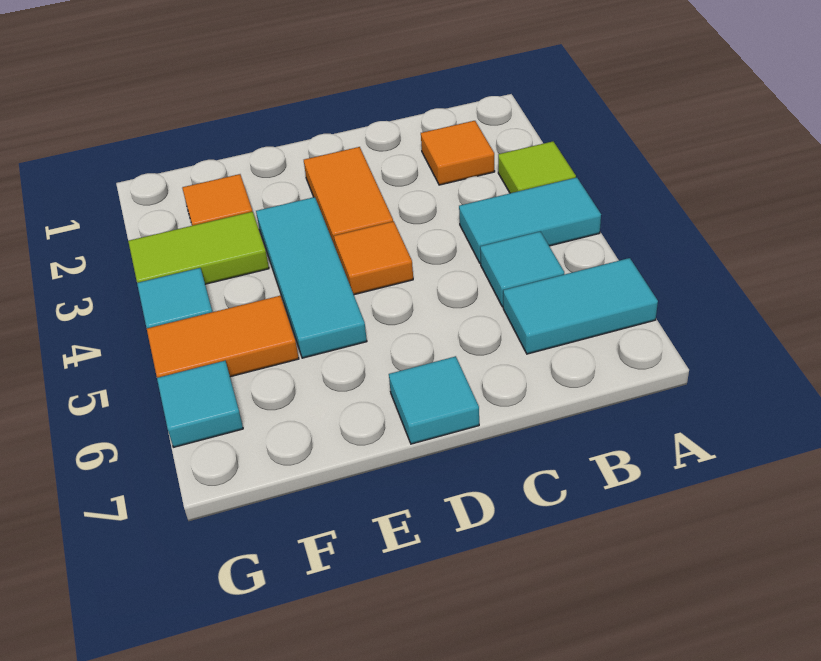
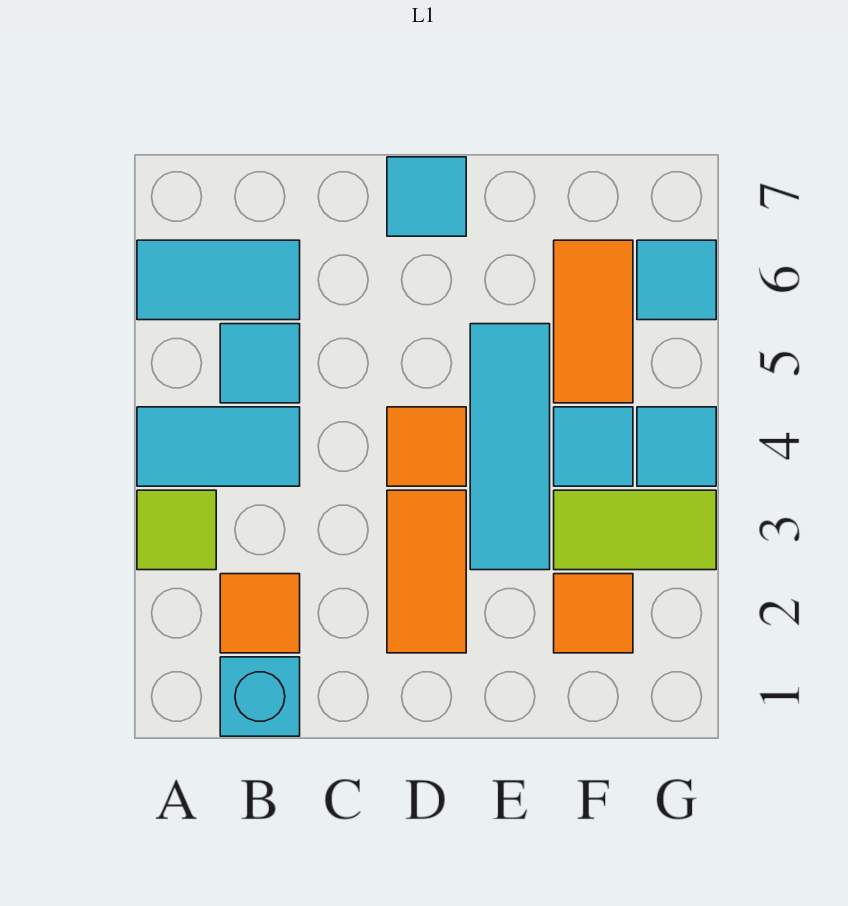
none -> cyan brick B1 level 1
none -> cyan tile F4 level 1
orange tile F5:G5 level 1 -> orange tile F5:F6 level 1

